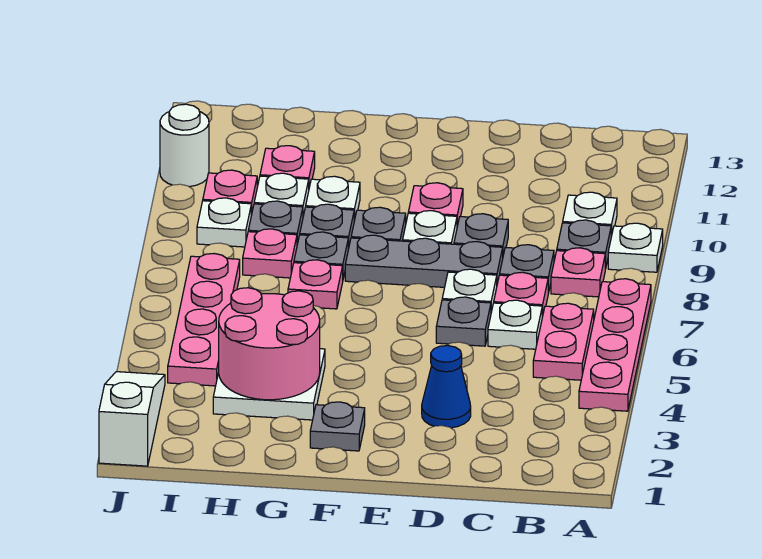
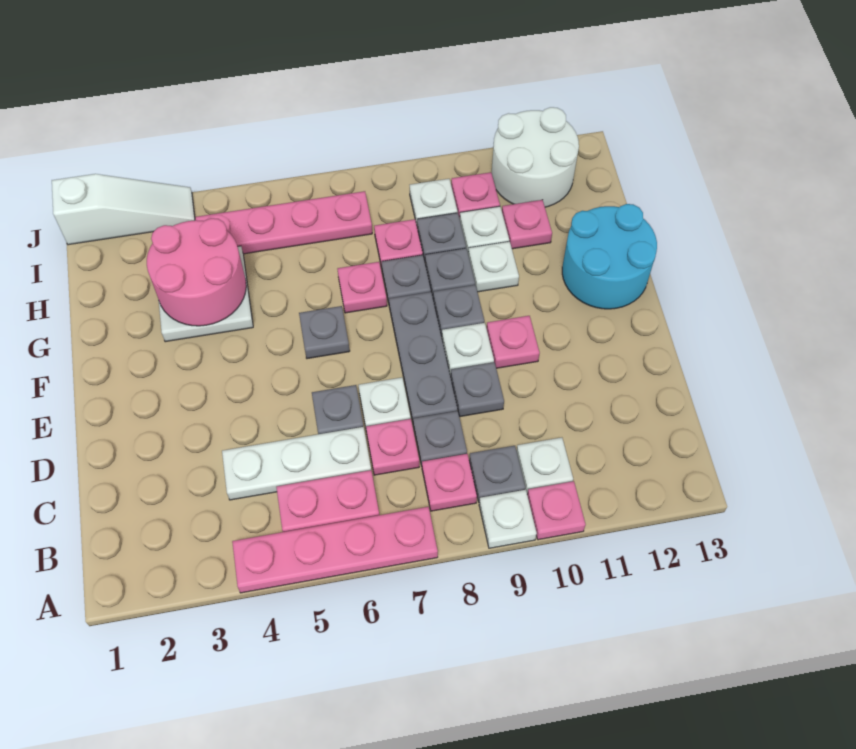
none -> pink plate A10 level 1
white plate C6 level 1 -> white plate C4:C6 level 1
blue cone D3 level 1 -> none
grey plate F2 level 1 -> grey plate F6 level 1
none -> cyan round brick F12:G13 level 1
white round brick J11 level 1 -> white round brick I11:J12 level 1

